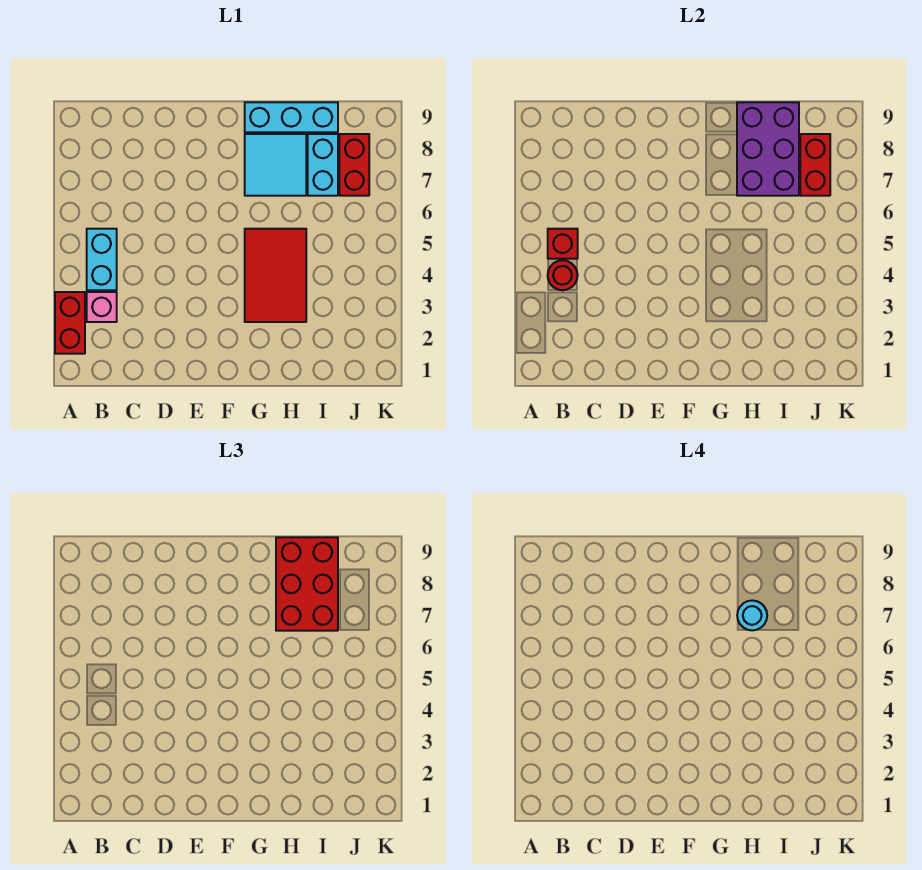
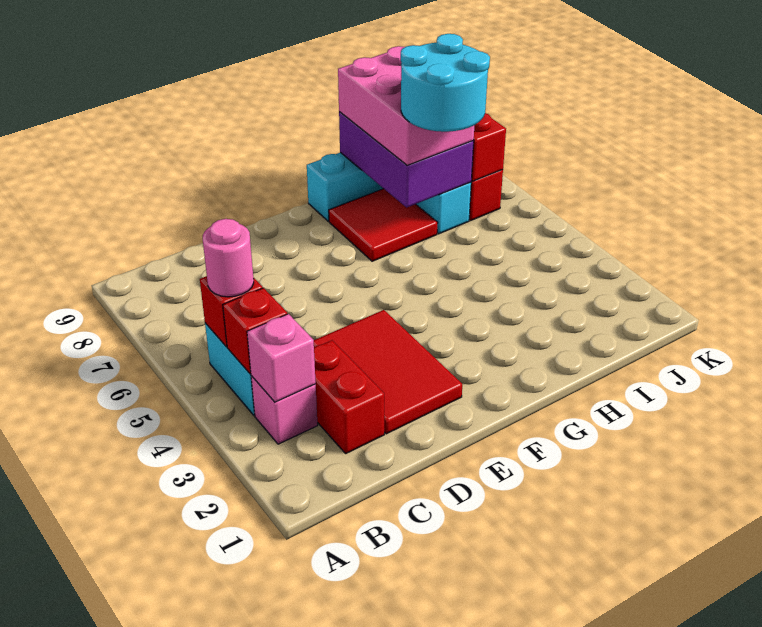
red brick A2:A3 level 1 -> red brick C2:C3 level 1
none -> pink brick B3 level 2
red round brick B4 level 2 -> red brick B4 level 2
none -> pink round brick B5 level 3
red tile G3:H5 level 1 -> red tile D2:E4 level 1
cyan tile G7:H8 level 1 -> red tile G7:H8 level 1
red brick H7:I9 level 3 -> pink brick H7:I9 level 3
cyan round brick H7 level 4 -> cyan round brick H6:I7 level 4

